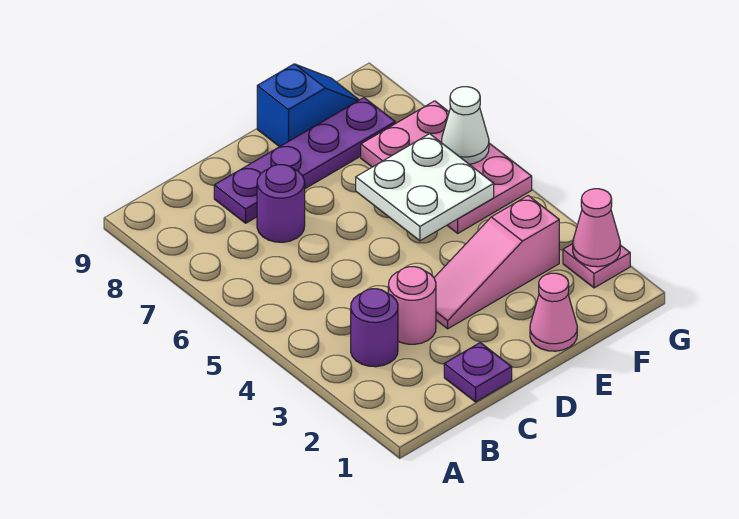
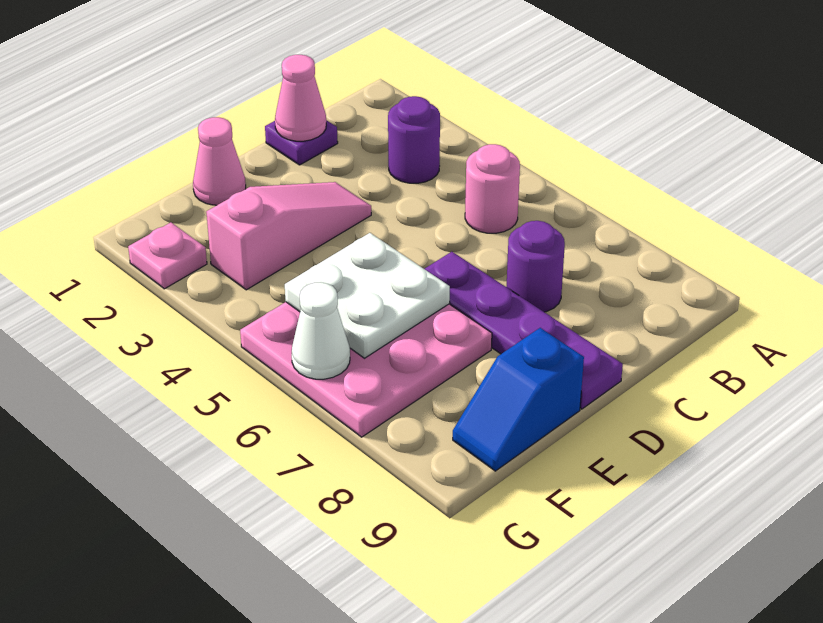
pink round brick C3 level 1 -> pink round brick B5 level 1
purple plate C8:F8 level 1 -> purple plate D6:D9 level 1
pink plate F5:G7 level 1 -> pink plate E5:G7 level 1
pink cone G2 level 2 -> pink cone C1 level 2

